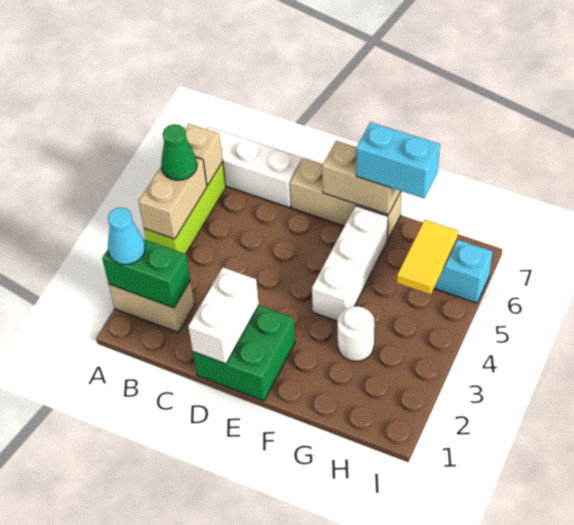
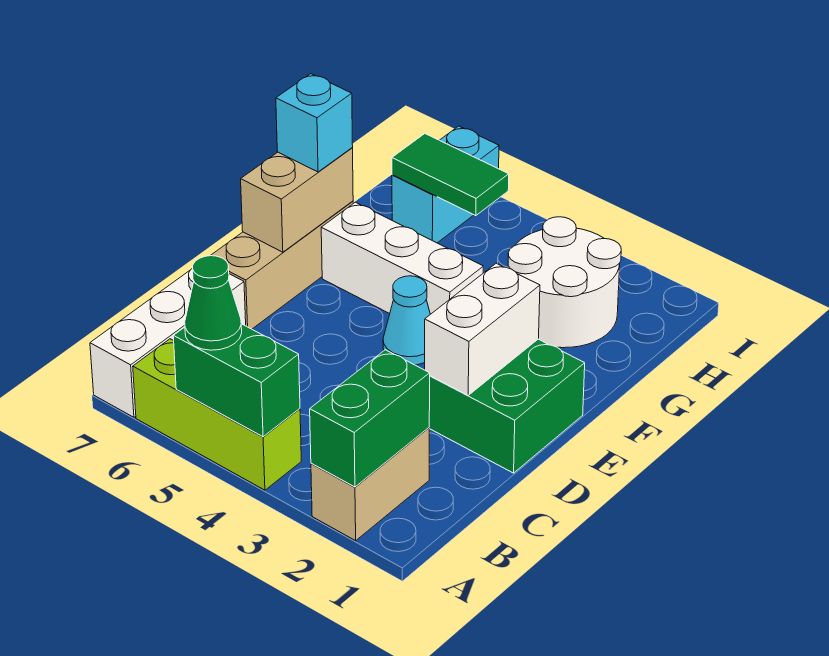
cyan cone A2 level 3 -> cyan cone E4 level 1
tan brick A4:A5 level 2 -> green brick A4:A5 level 2
tan brick A6 level 2 -> none
white brick D1:D2 level 2 -> white brick D2:E2 level 2
cyan brick F7:G7 level 3 -> cyan brick F7 level 3
white round brick G3 level 1 -> white round brick G2:H3 level 1
yellow tile H5:H6 level 2 -> green tile H5:H6 level 2

